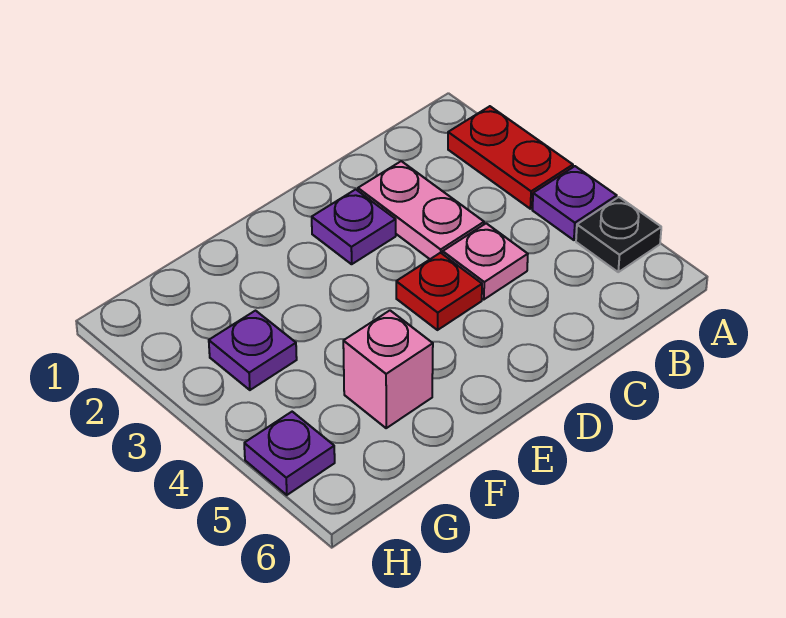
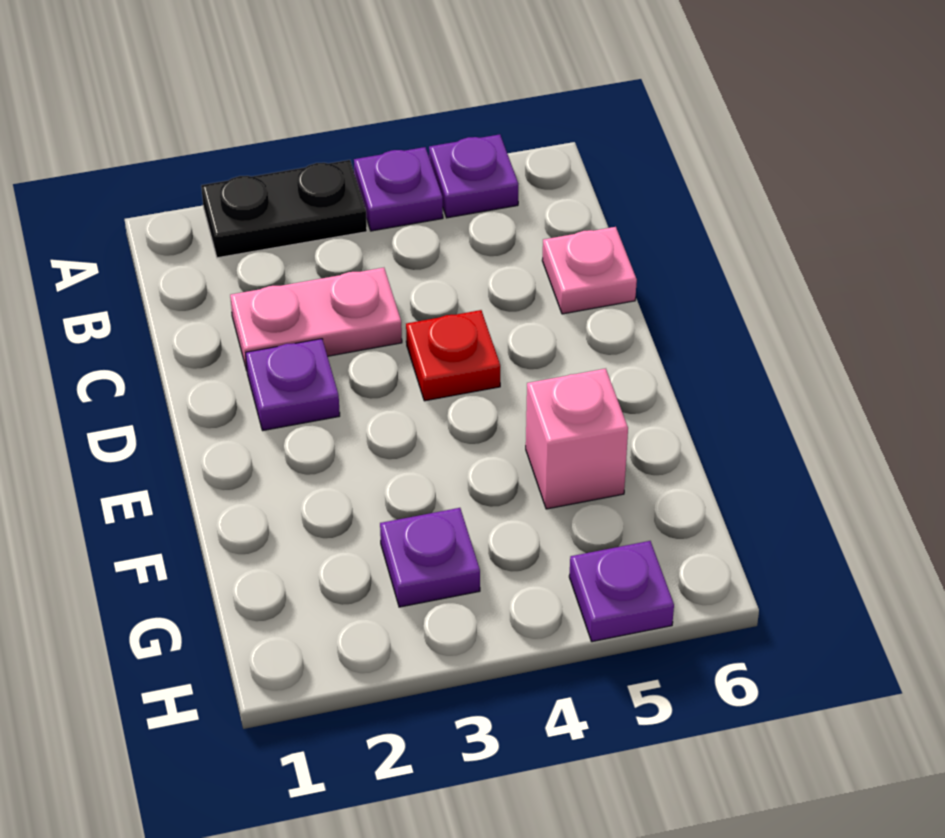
red plate A2:A3 level 1 -> black plate A2:A3 level 1
black plate A5 level 1 -> purple plate A5 level 1
pink plate C4 level 1 -> pink plate C6 level 1

